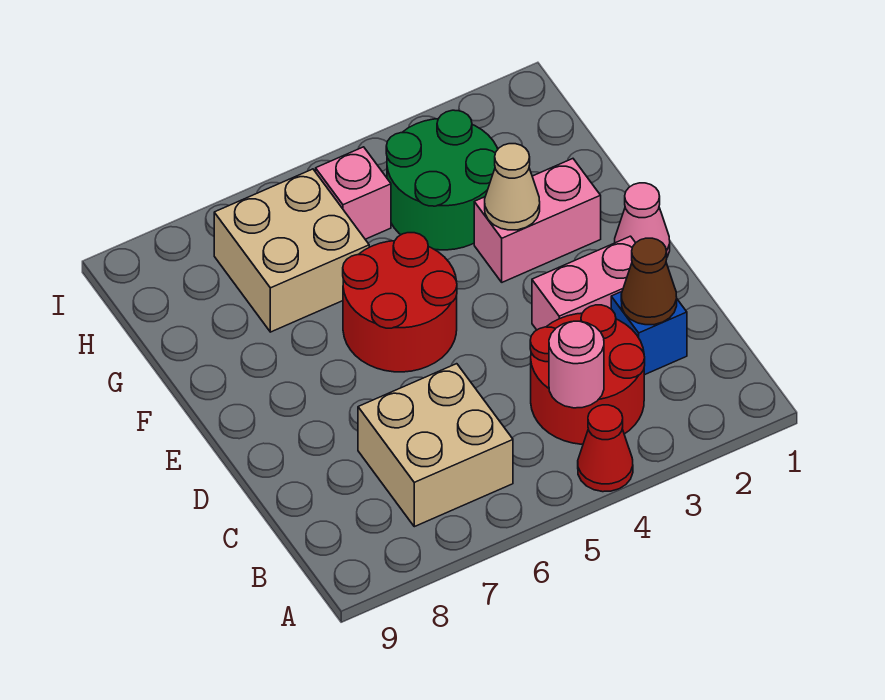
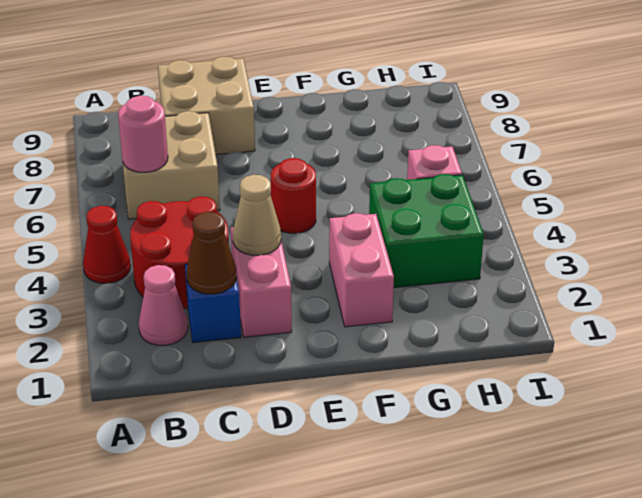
pink round brick B4 level 2 -> pink round brick B6 level 2
pink cone E1 level 1 -> pink cone B2 level 1
red round brick E5:F6 level 1 -> red round brick E5 level 1
tan cone F3 level 2 -> tan cone D3 level 2
green round brick G3:H4 level 1 -> green brick G3:H4 level 1
tan brick G6:H7 level 1 -> tan brick C8:D9 level 1

